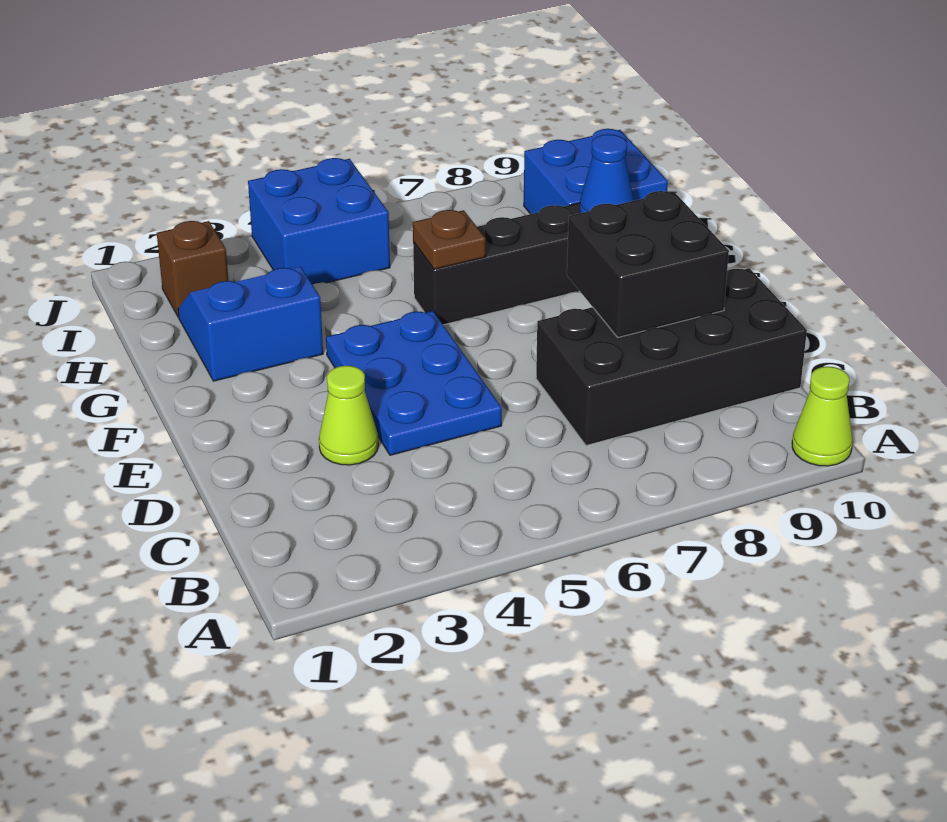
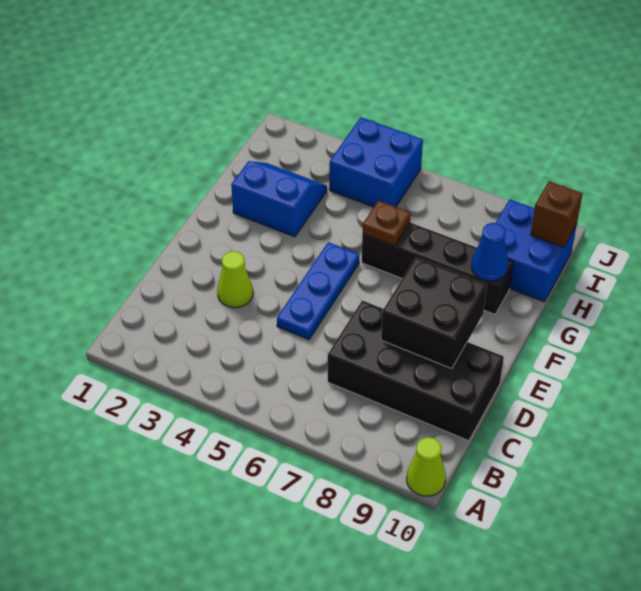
blue plate D4:F5 level 1 -> blue plate D5:F5 level 1
brown brick I2 level 1 -> brown brick I10 level 2

